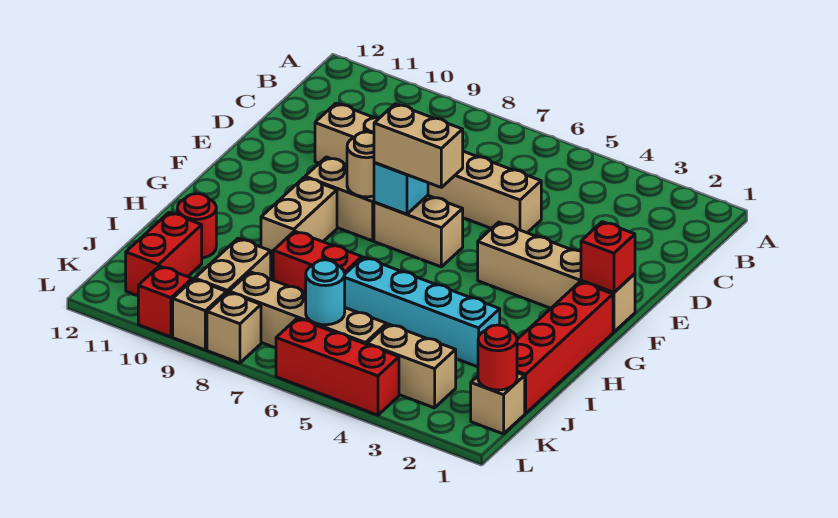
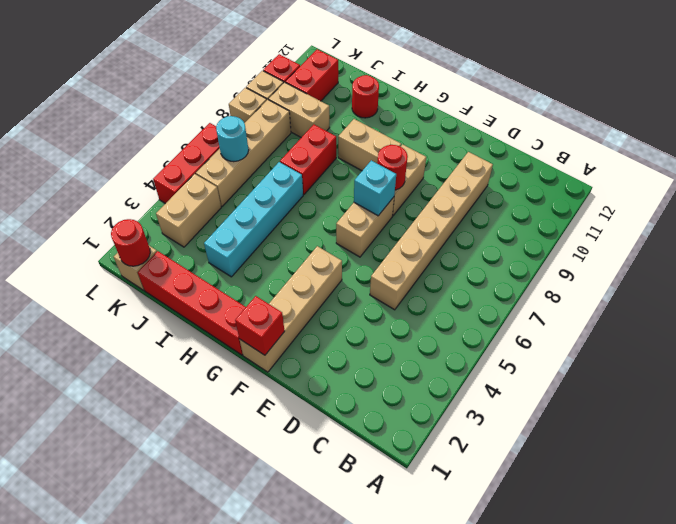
tan brick F6:F7 level 3 -> none
tan round brick F8 level 2 -> red round brick F8 level 2
red brick J11:K11 level 1 -> red brick K10:K11 level 1

